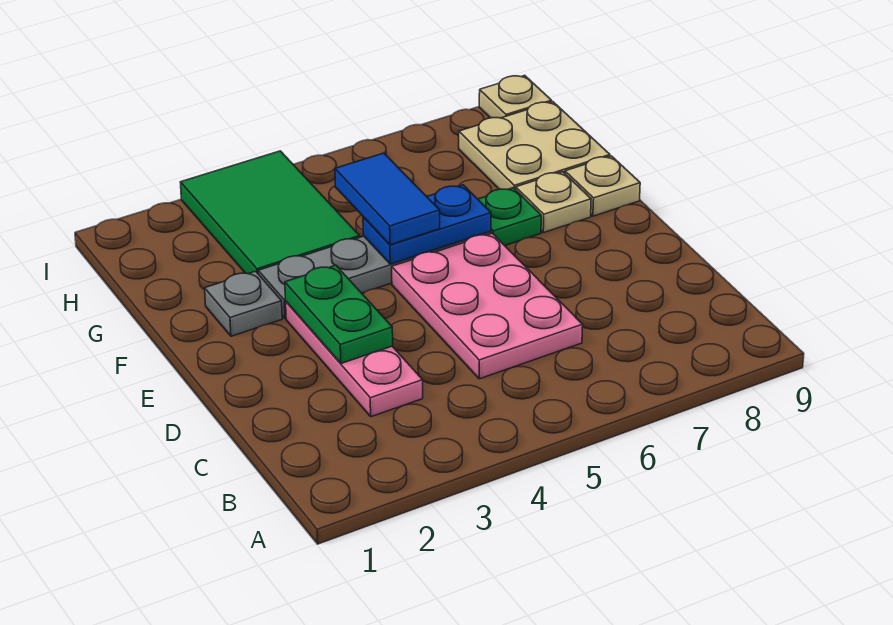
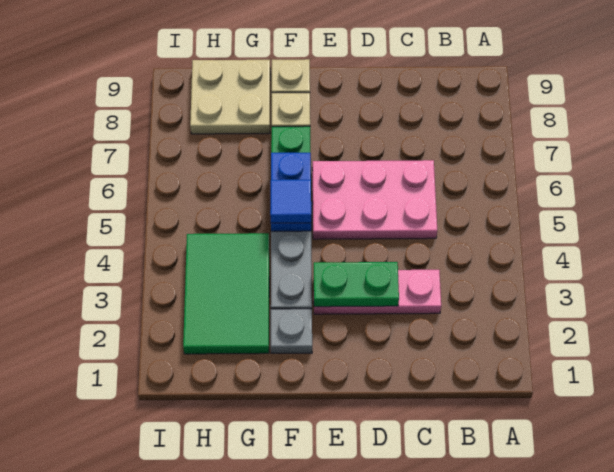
blue tile F5:G5 level 3 -> blue tile F5 level 3
green tile G3:I4 level 1 -> green tile G2:H4 level 1
tan plate I9 level 1 -> none

